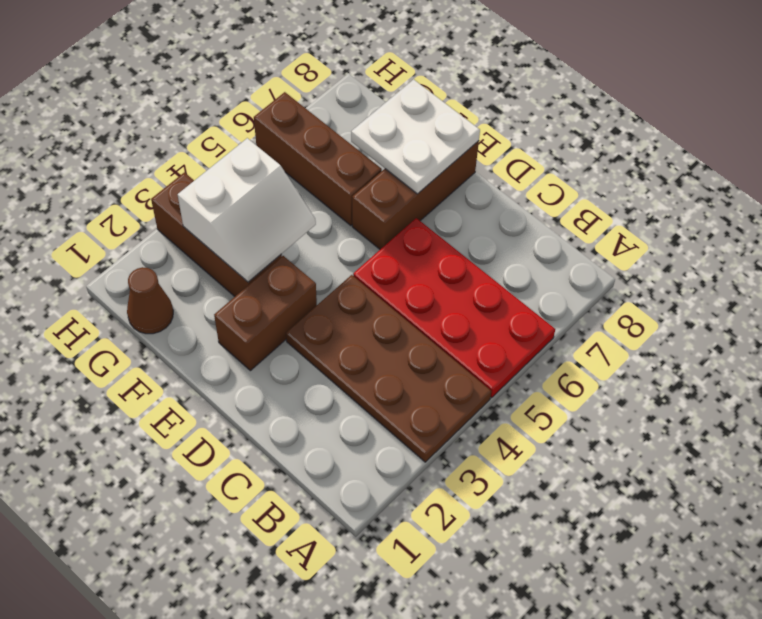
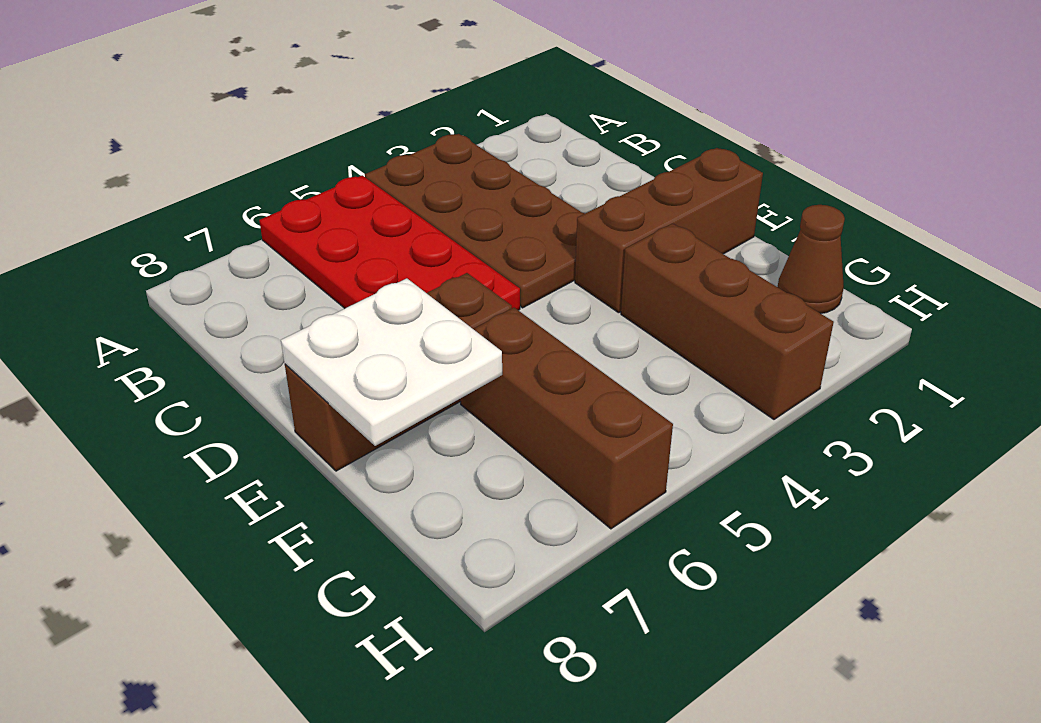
brown brick E2:E3 level 1 -> brown brick E1:E3 level 1
white slope F3:G4 level 2 top G -> none

